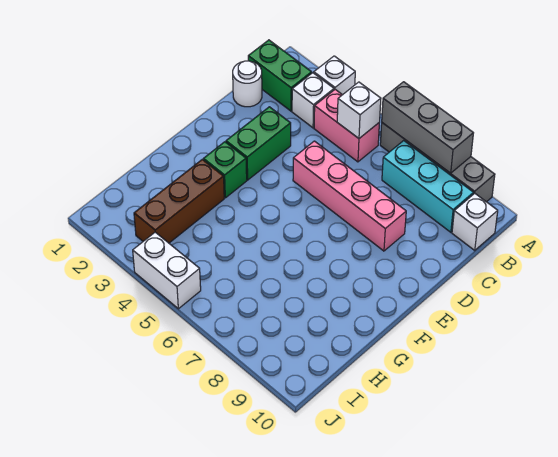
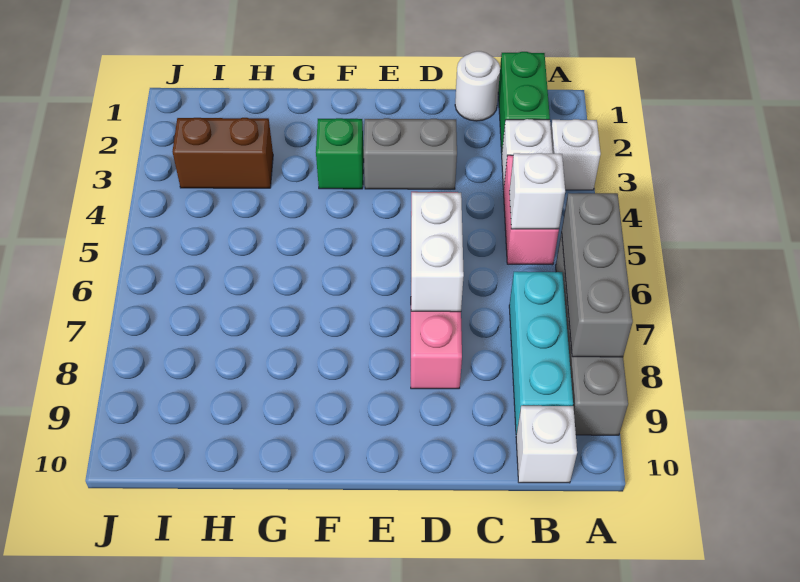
green brick D3:E3 level 1 -> grey brick D3:E3 level 1
brown brick G3:I3 level 1 -> brown brick H3:I3 level 1
white brick J4:J5 level 1 -> white brick D6:D7 level 2

